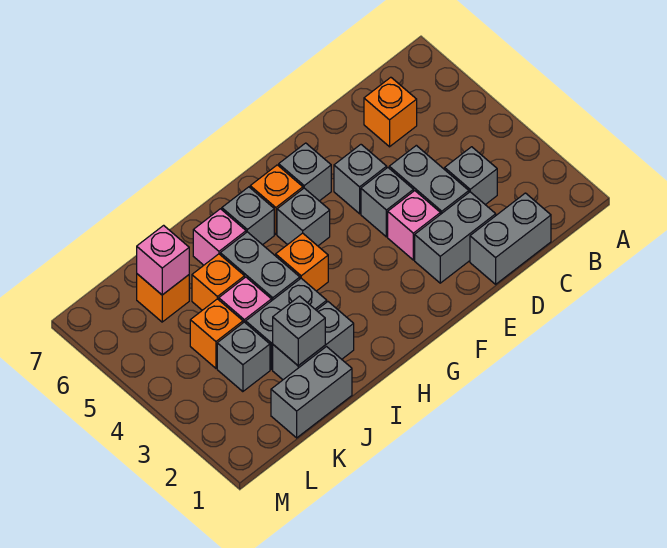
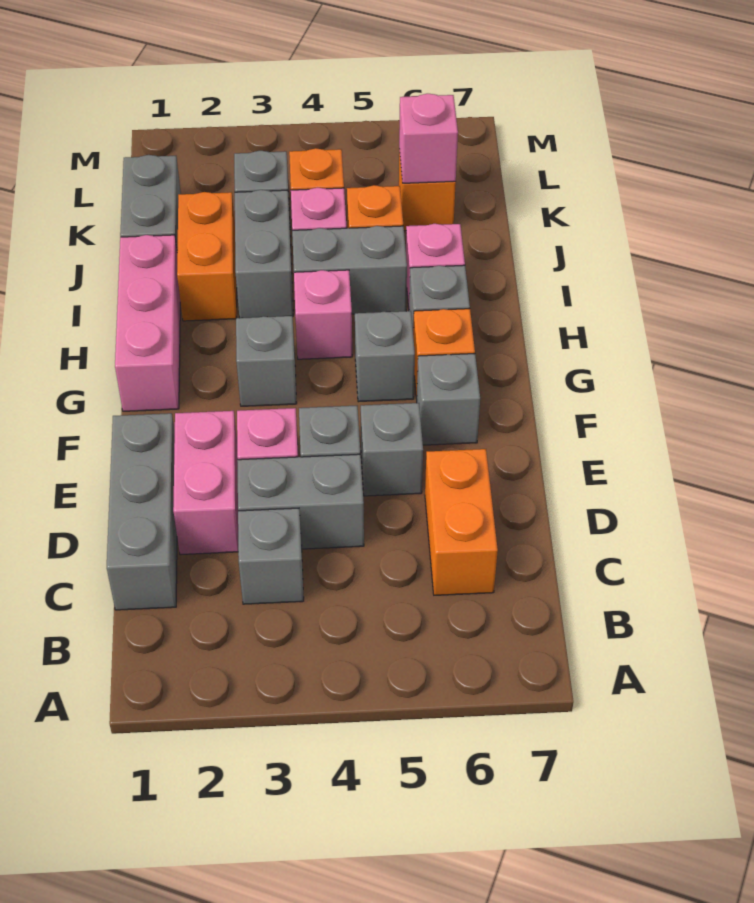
grey brick C1:D1 level 1 -> grey brick C1:E1 level 1
orange brick C6 level 1 -> orange brick C6:D6 level 1
grey brick D2:E2 level 1 -> pink brick D2:E2 level 1
none -> pink brick G1:I1 level 1
orange brick H4 level 1 -> pink brick H4 level 1
grey brick I2:J2 level 1 -> orange brick I2:J2 level 1
grey brick J2 level 2 -> grey brick G3 level 1

